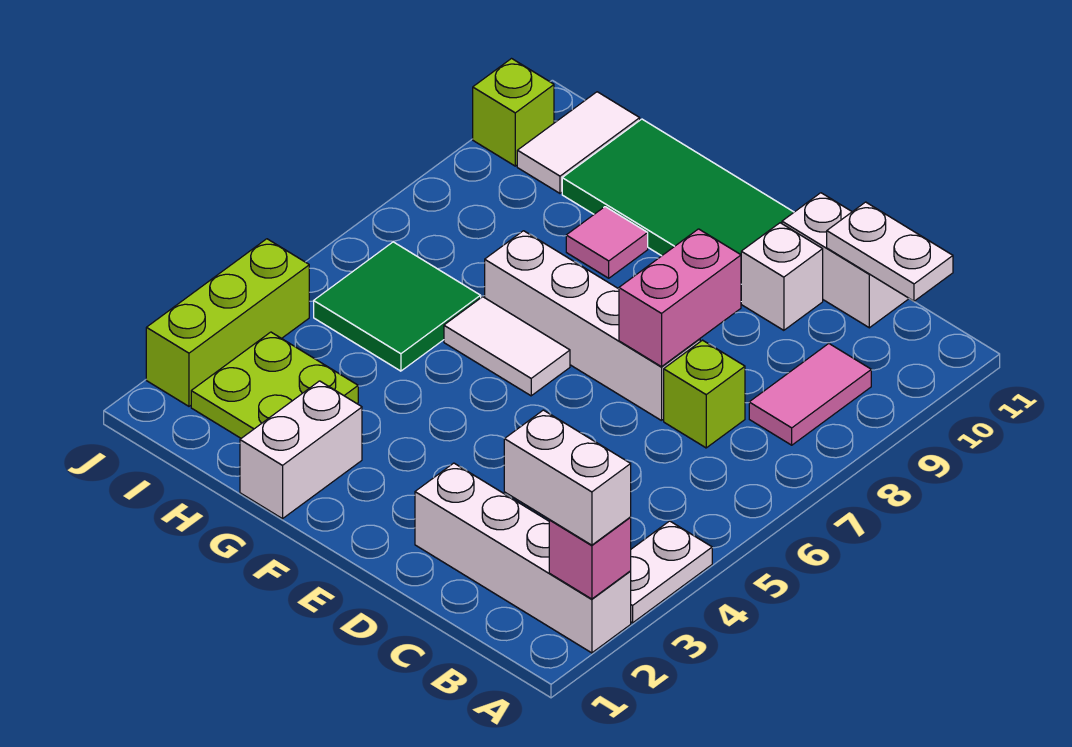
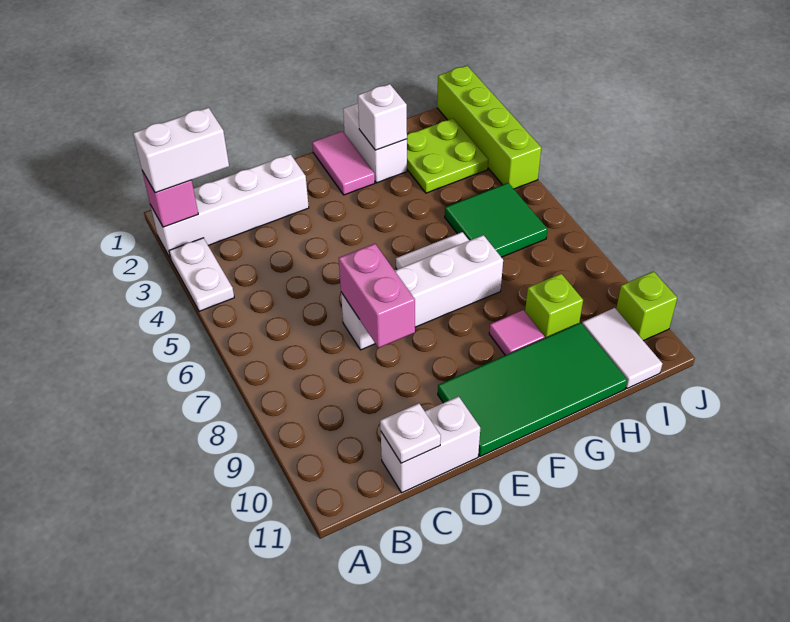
pink tile B8:B9 level 1 -> pink tile F1:F2 level 1
white plate B11:C11 level 2 -> white plate C11 level 2
lime brick C7 level 1 -> lime brick H9 level 1
white brick D10 level 1 -> white brick G2 level 2
lime brick J2:J4 level 1 -> lime brick J1:J4 level 1

